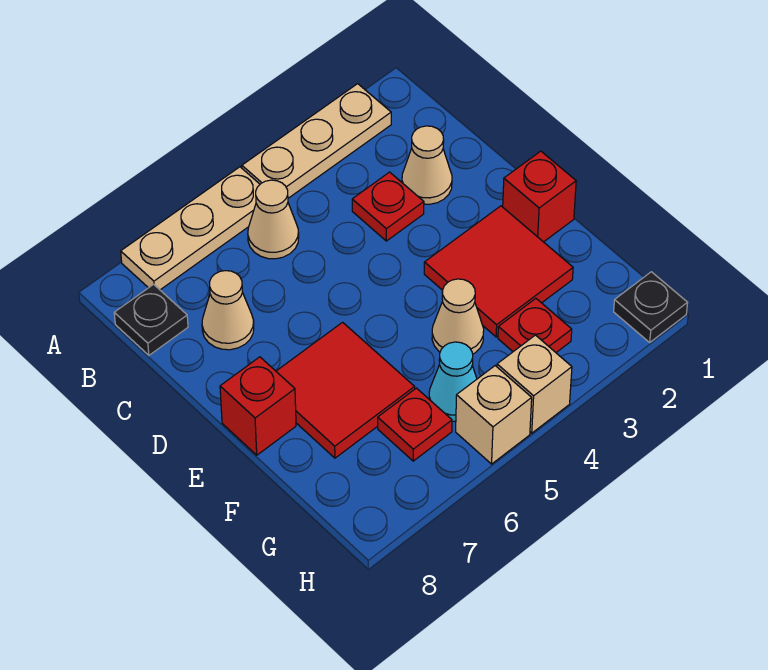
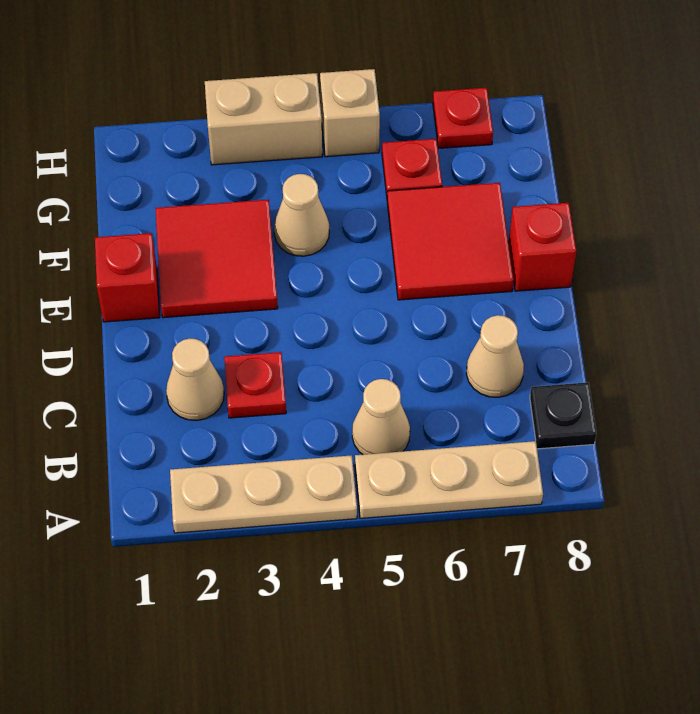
red plate G3 level 1 -> red plate H7 level 1
cyan cone G5 level 1 -> none
black plate H1 level 1 -> none
tan brick H4 level 1 -> tan brick H3:H4 level 1

